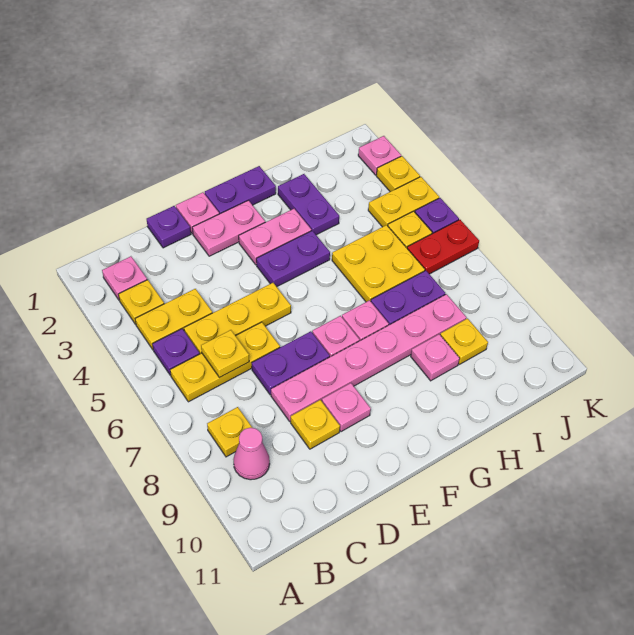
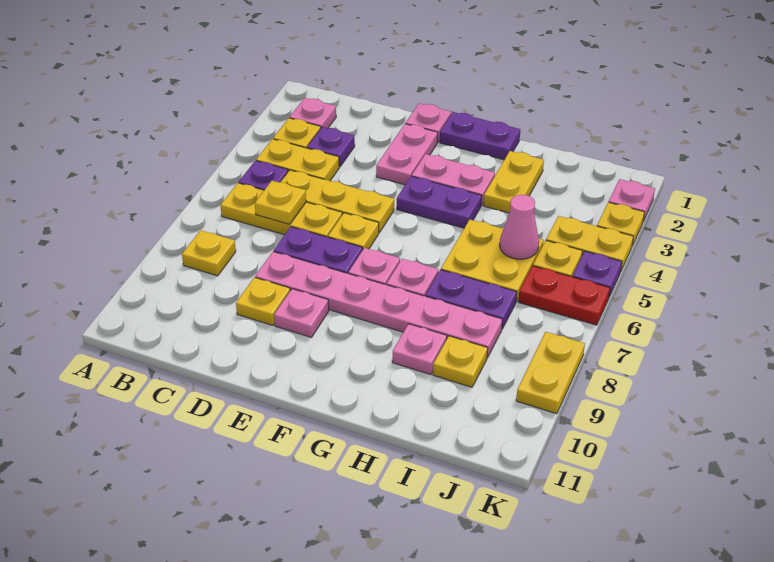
pink cone B9 level 1 -> pink cone I5 level 2
purple plate D1 level 1 -> purple plate C3 level 1
pink plate E2:F2 level 1 -> pink plate E2:E3 level 1
none -> yellow plate E6 level 1
purple plate H2:H3 level 1 -> yellow plate H2:H3 level 1
none -> yellow plate K8:K9 level 1

